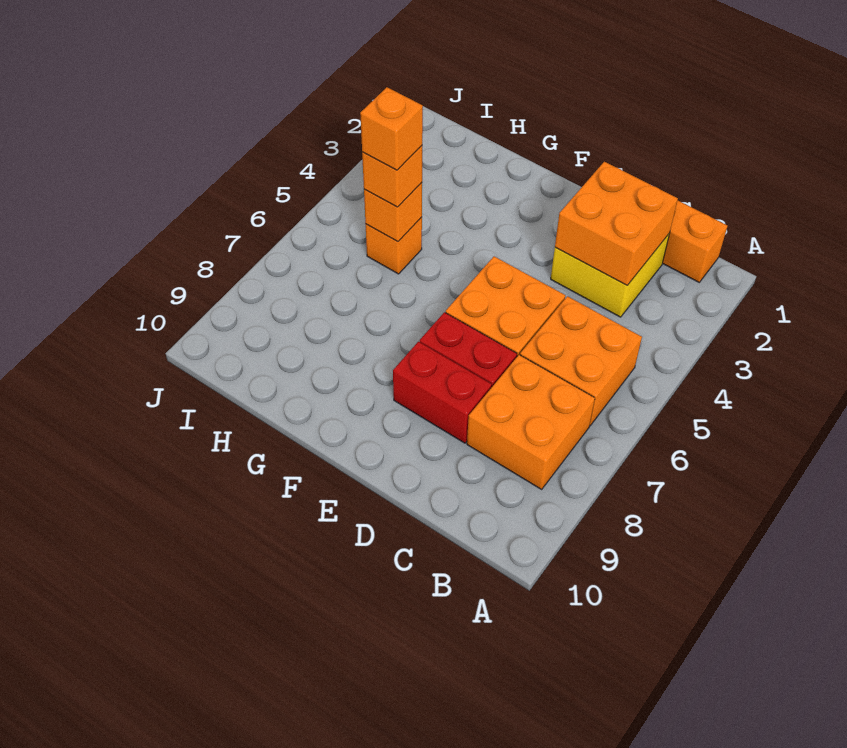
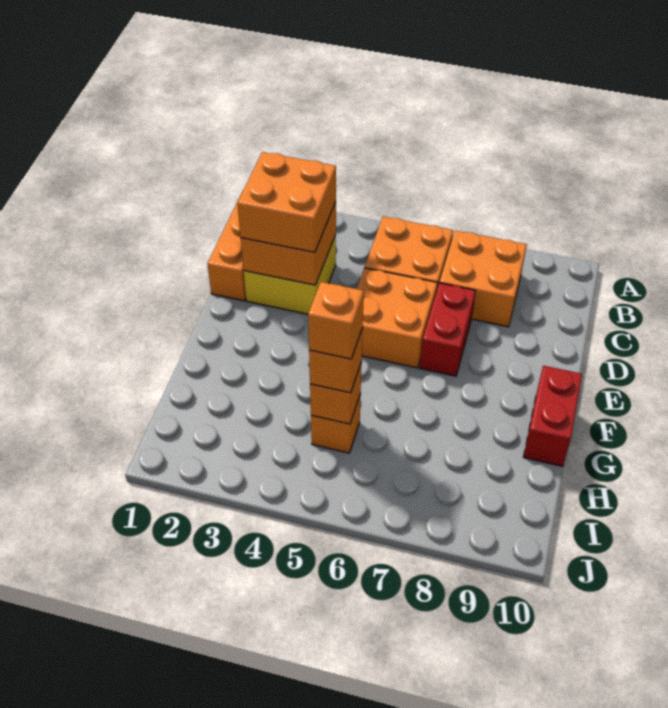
none -> orange brick C2:D3 level 3
red brick D8:E8 level 1 -> red brick F10:G10 level 1

